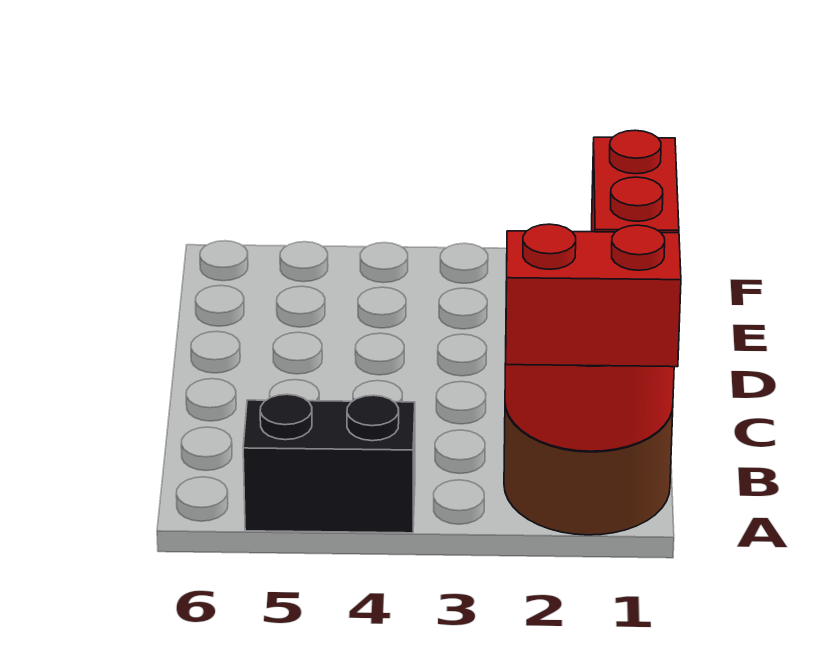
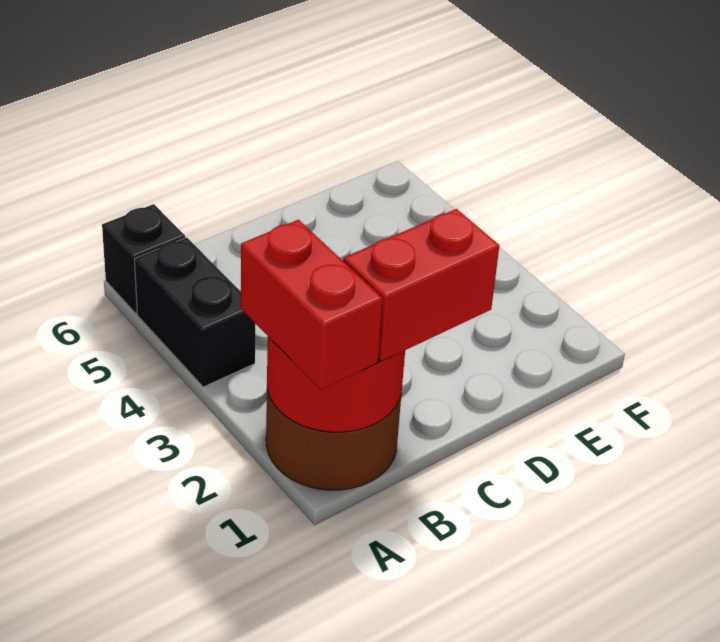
none -> black brick A6 level 1

